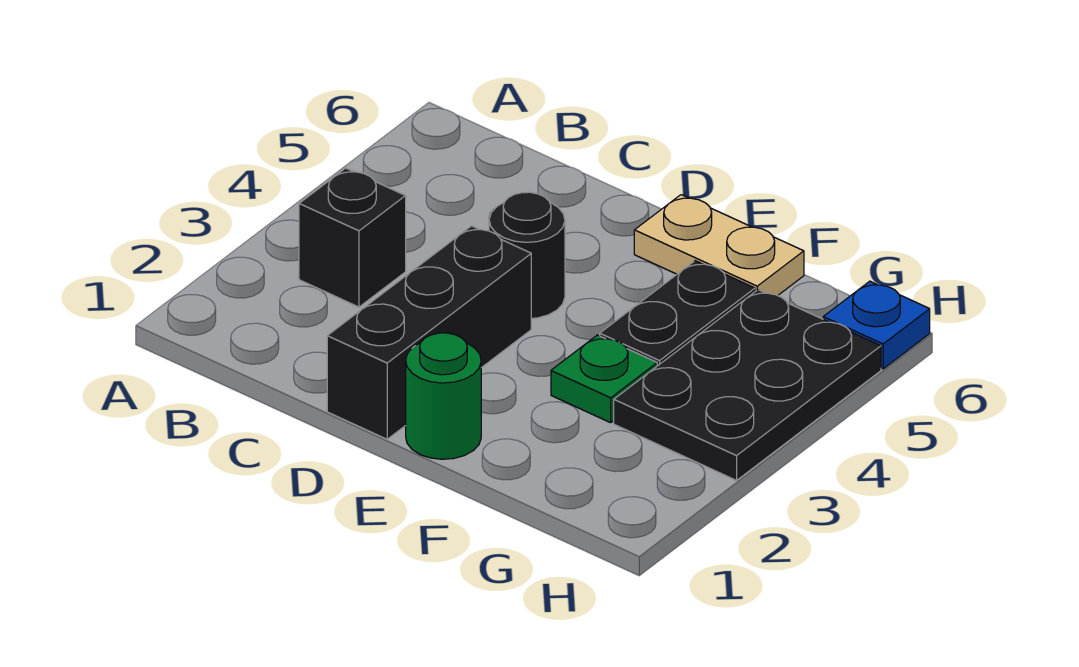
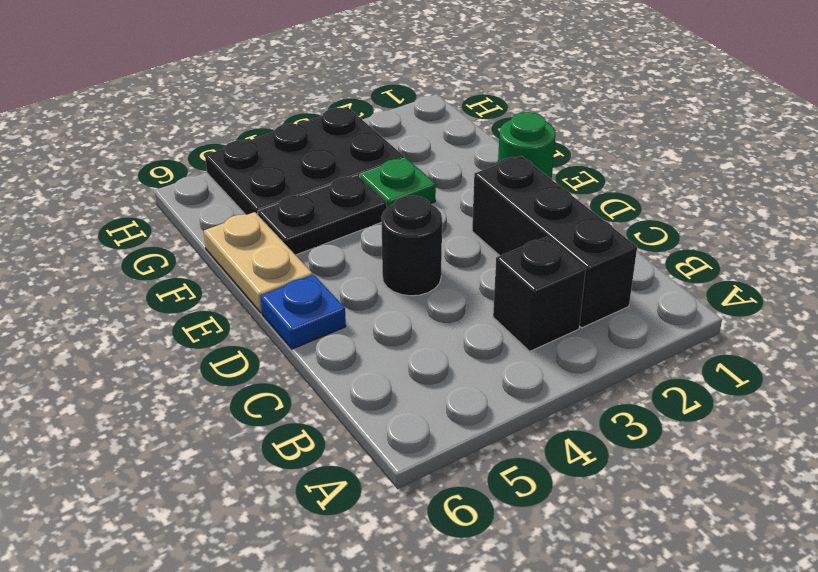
black brick D1:D3 level 1 -> black brick B2:D2 level 1
blue plate H6 level 1 -> blue plate D6 level 1

